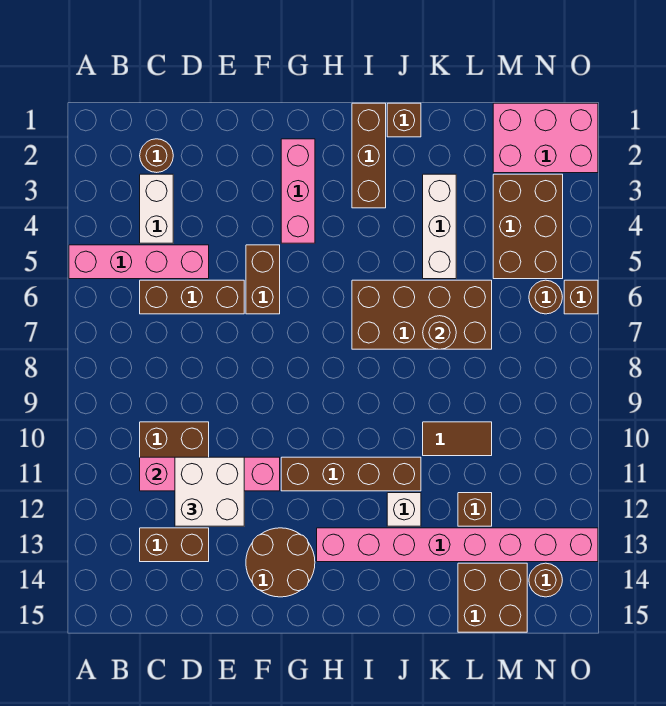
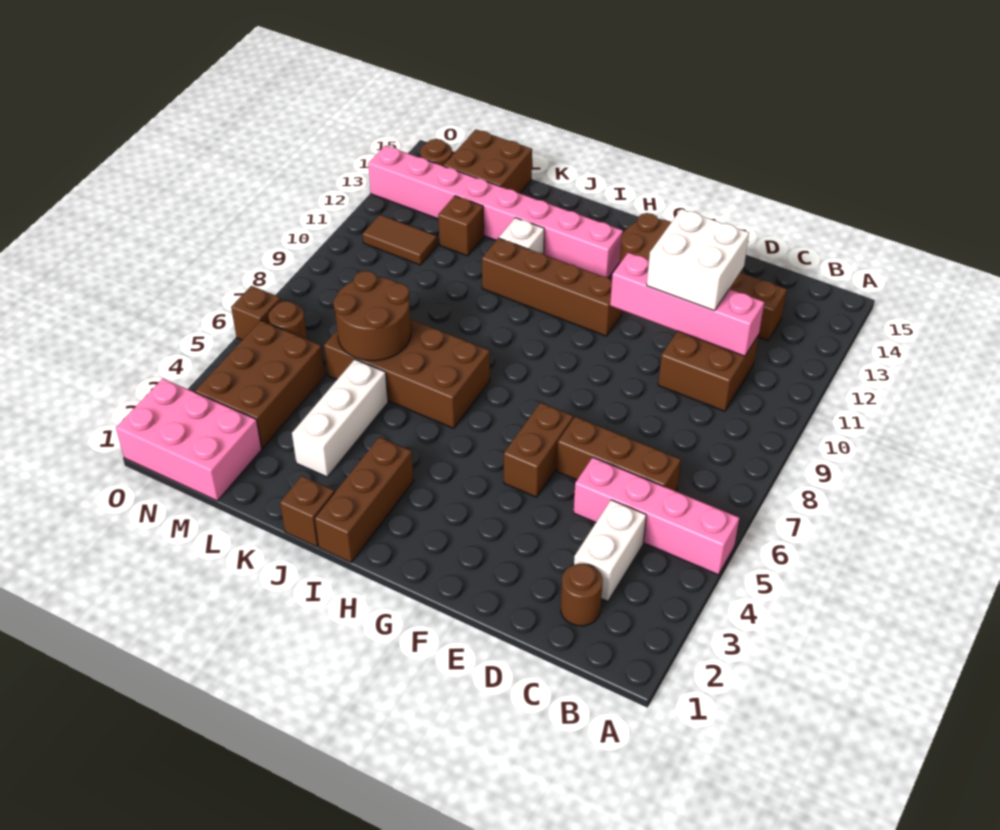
pink brick G2:G4 level 1 -> none
brown round brick K7 level 2 -> brown round brick K6:L7 level 2
brown tile K10:L10 level 1 -> brown tile M11:N11 level 1

